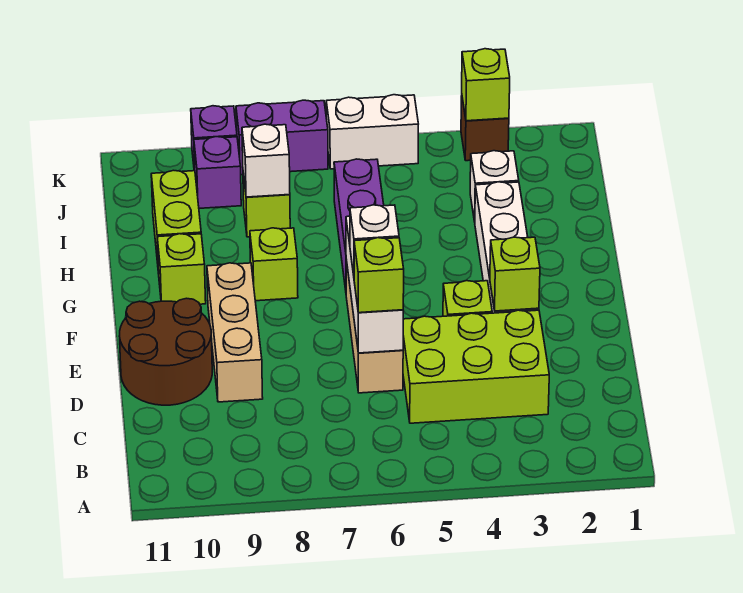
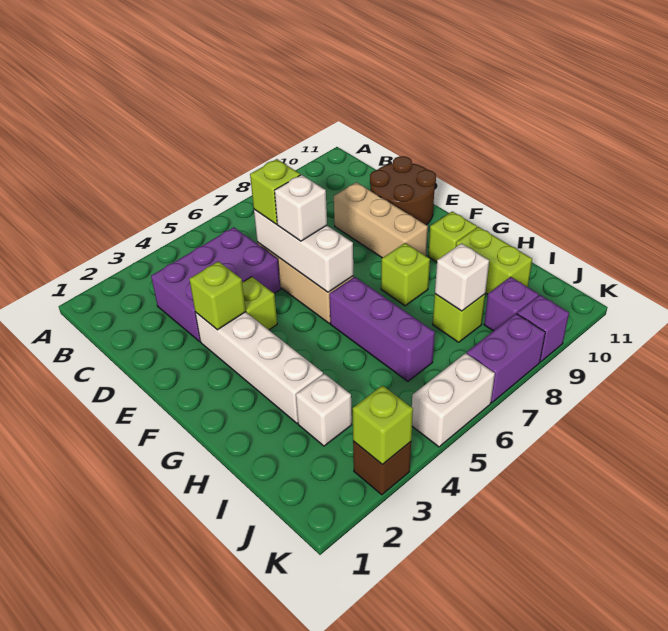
lime brick C3:D5 level 1 -> purple brick C3:D5 level 1

